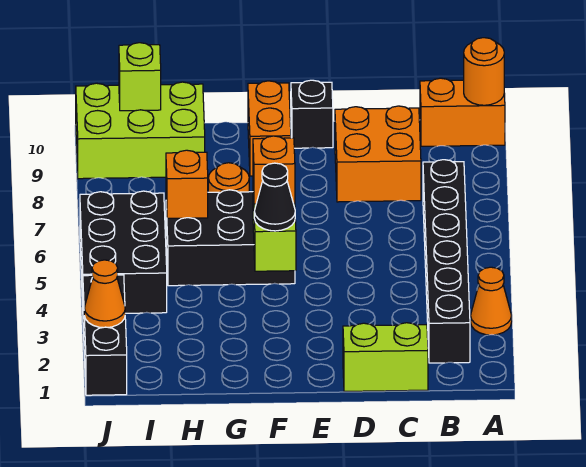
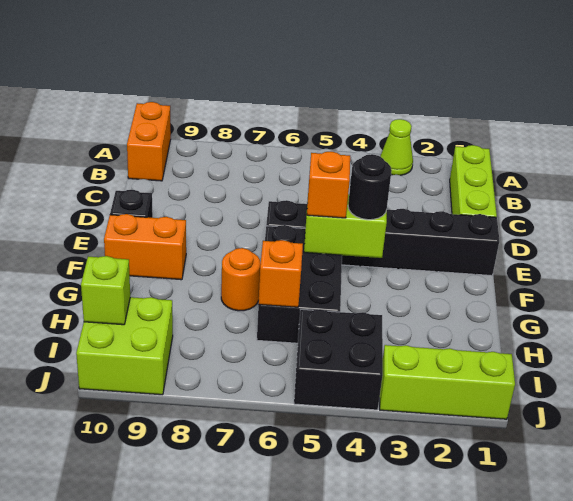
orange cone A3 level 1 -> lime cone A3 level 1
orange round brick A10 level 2 -> none
black brick B2:B7 level 1 -> black brick E1:E6 level 1
lime brick C1:D1 level 1 -> lime brick B1:D1 level 1
orange brick C8:D9 level 1 -> none
black cone F4 level 3 -> black round brick F4 level 3
lime brick H9:J10 level 1 -> lime brick I9:J10 level 1
black brick I4:J6 level 1 -> black brick I4:J5 level 1
black brick J1:J3 level 1 -> lime brick J1:J3 level 1
orange cone J2 level 2 -> none

